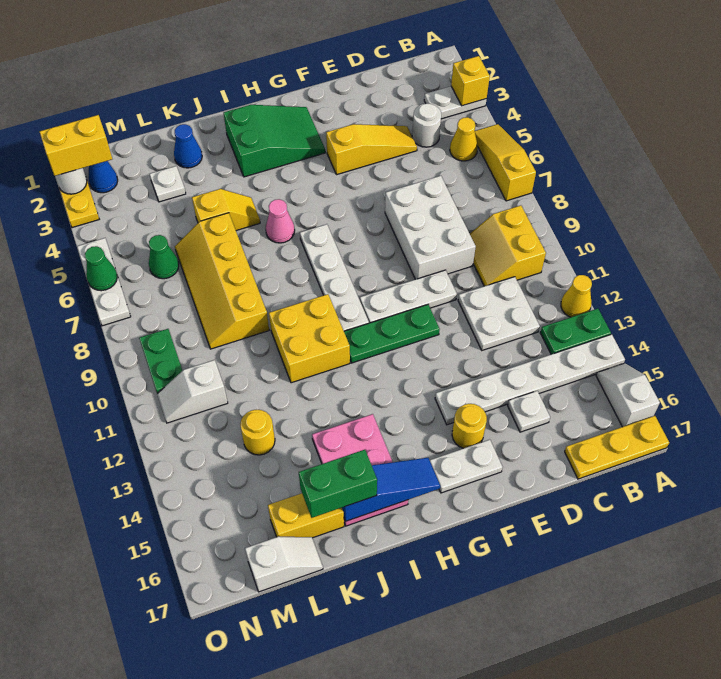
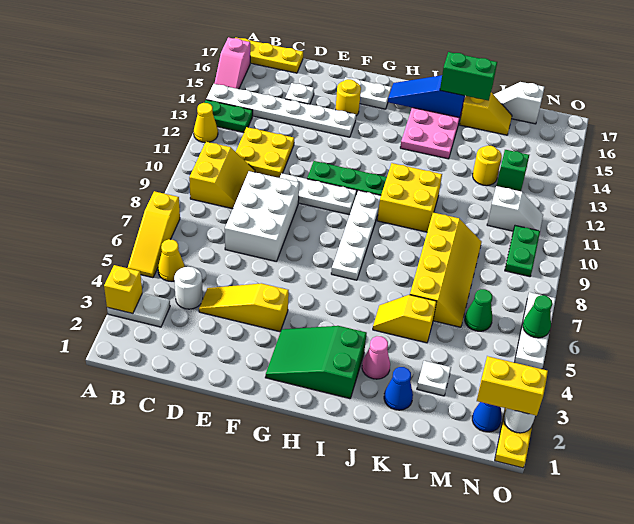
white slope A15:A16 level 1 top 16 -> pink slope A15:A16 level 1 top 16
white plate C11:D12 level 1 -> yellow plate C11:D12 level 1
pink cone I6 level 1 -> pink cone J3 level 1
yellow brick K16:L16 level 1 -> yellow slope K16:L16 level 1 top K
none -> green brick M13 level 1

